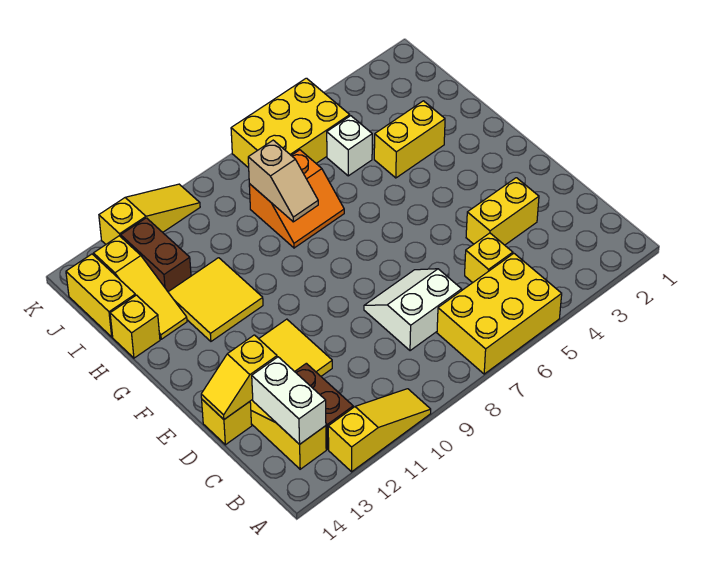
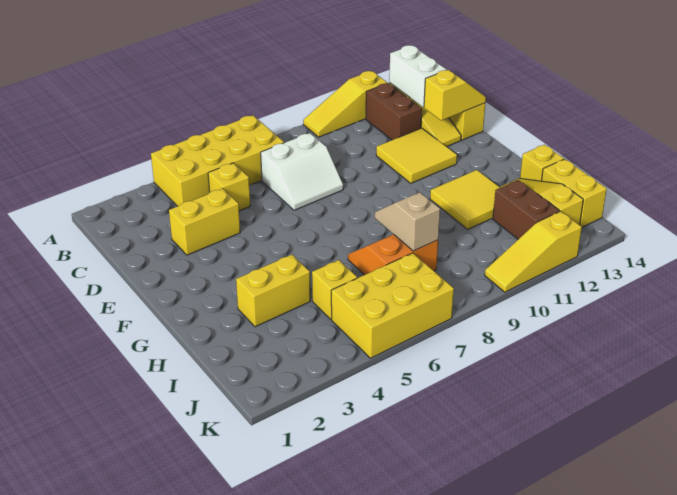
yellow brick A5:B7 level 1 -> yellow brick A4:B7 level 1
white brick I5 level 1 -> yellow brick I5 level 1

